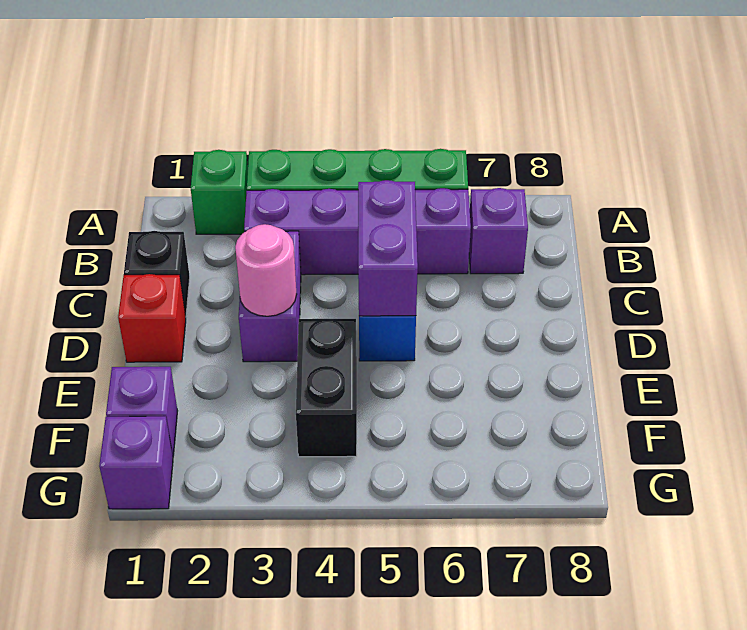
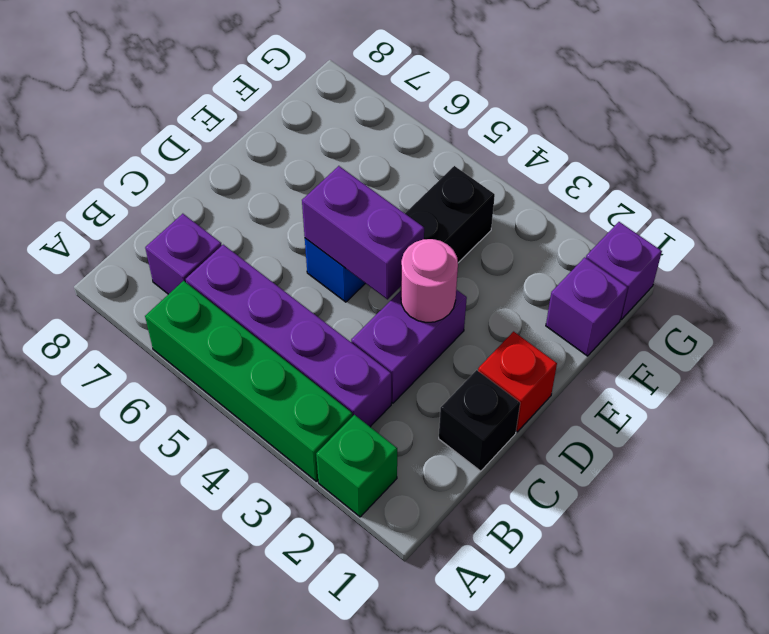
purple brick C5:D5 level 2 -> purple brick D4:D5 level 2

